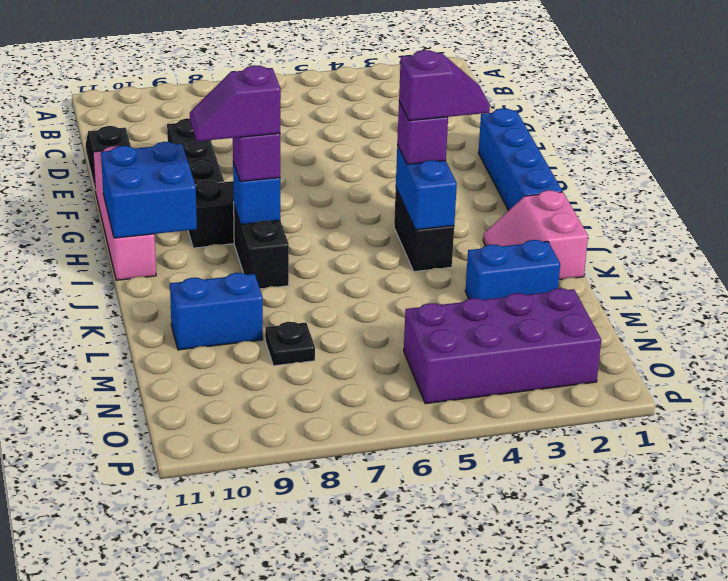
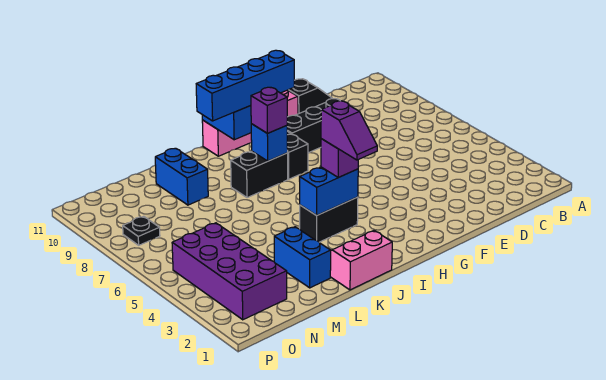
blue brick F1:I1 level 1 -> blue brick G10:J10 level 3
purple slope I8:I9 level 4 top 8 -> none
black plate M8 level 1 -> black plate O8 level 1

